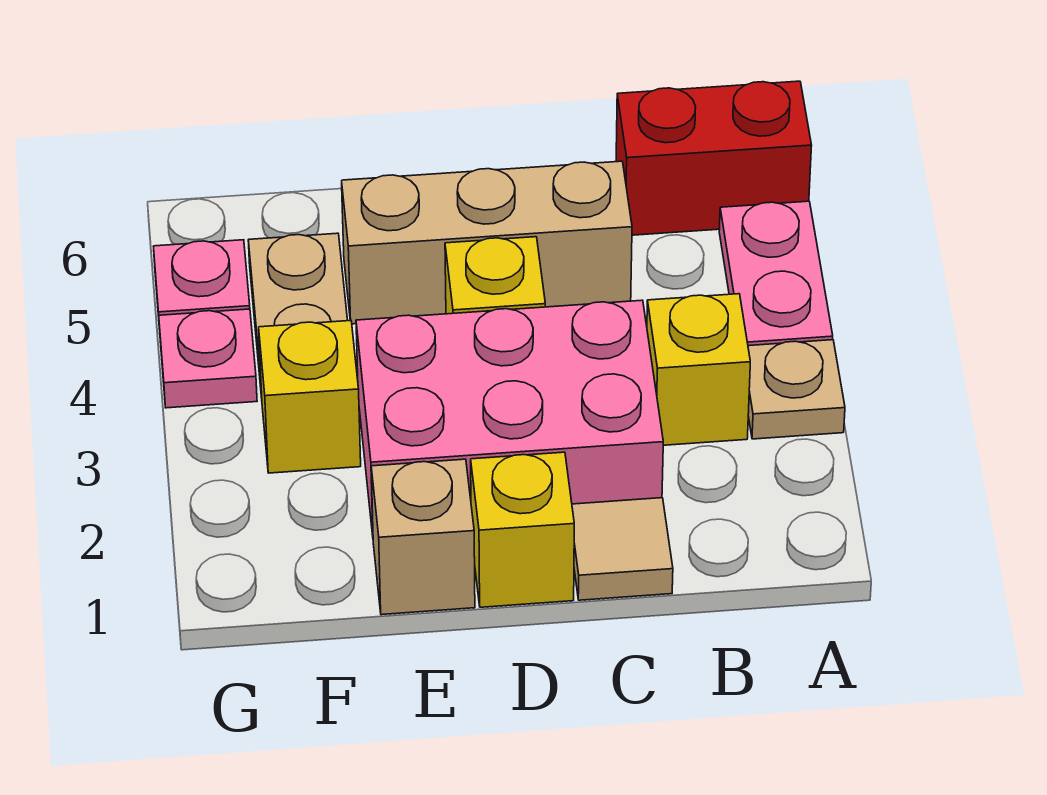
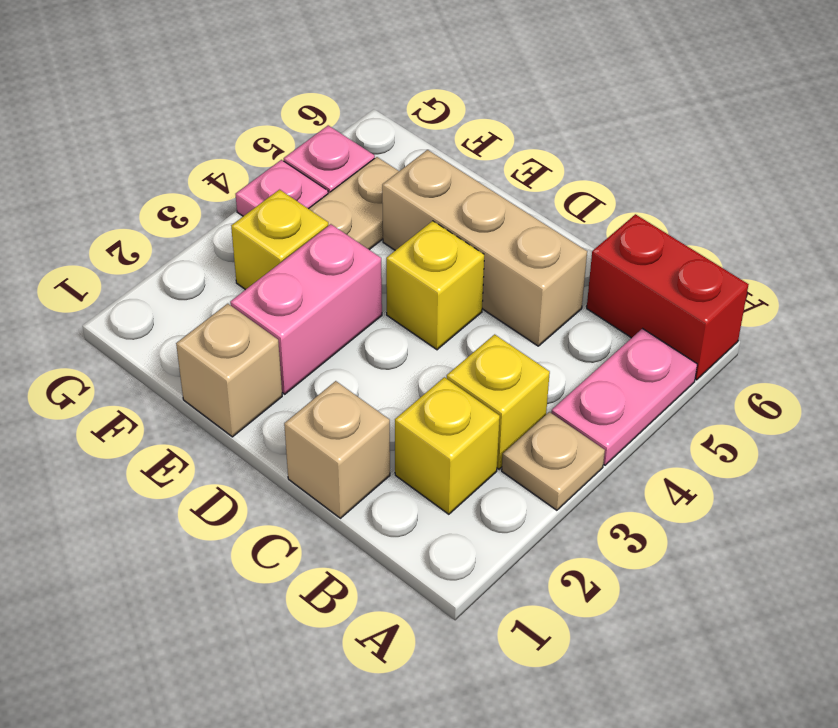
tan tile C1 level 1 -> tan brick C1 level 1
pink brick C2:E3 level 1 -> pink brick E2:E3 level 1
yellow brick D1 level 1 -> yellow brick B2 level 1

